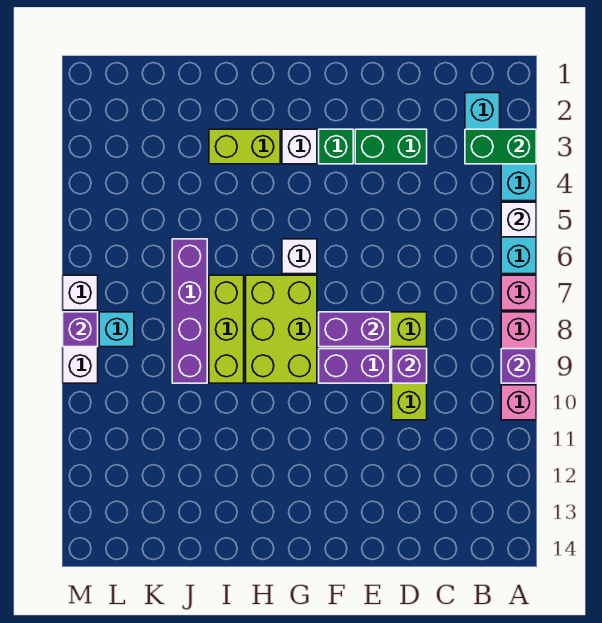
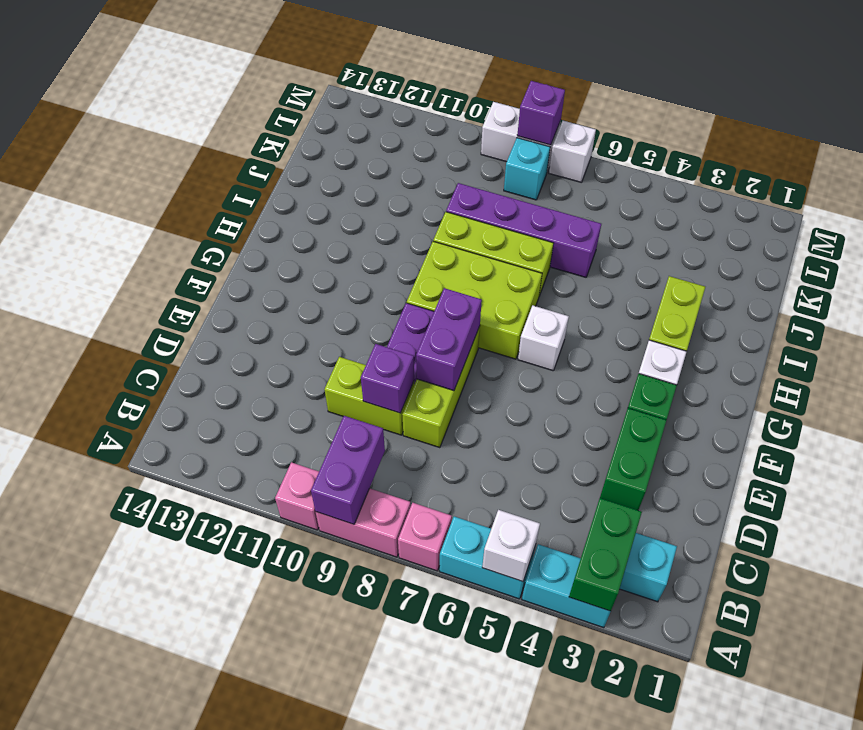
purple brick A9 level 2 -> purple brick A9:B9 level 2

